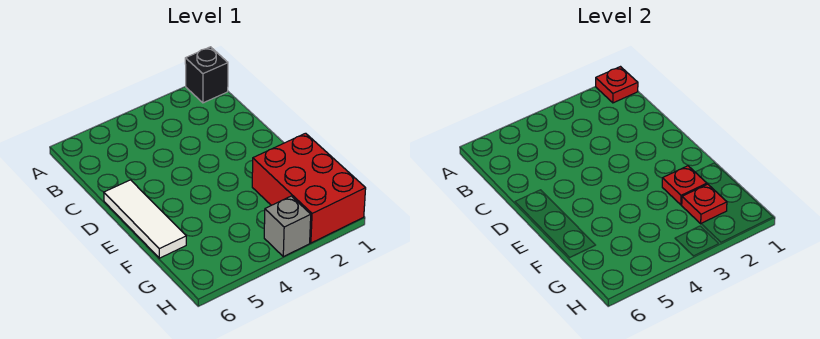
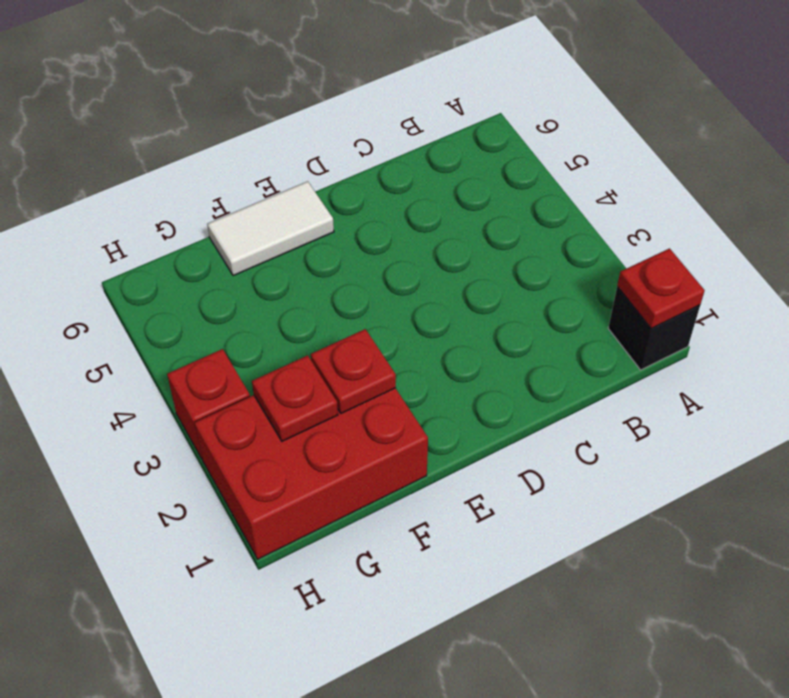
white tile D6:F6 level 1 -> white tile E6:F6 level 1
grey brick H3 level 1 -> red brick H3 level 1

